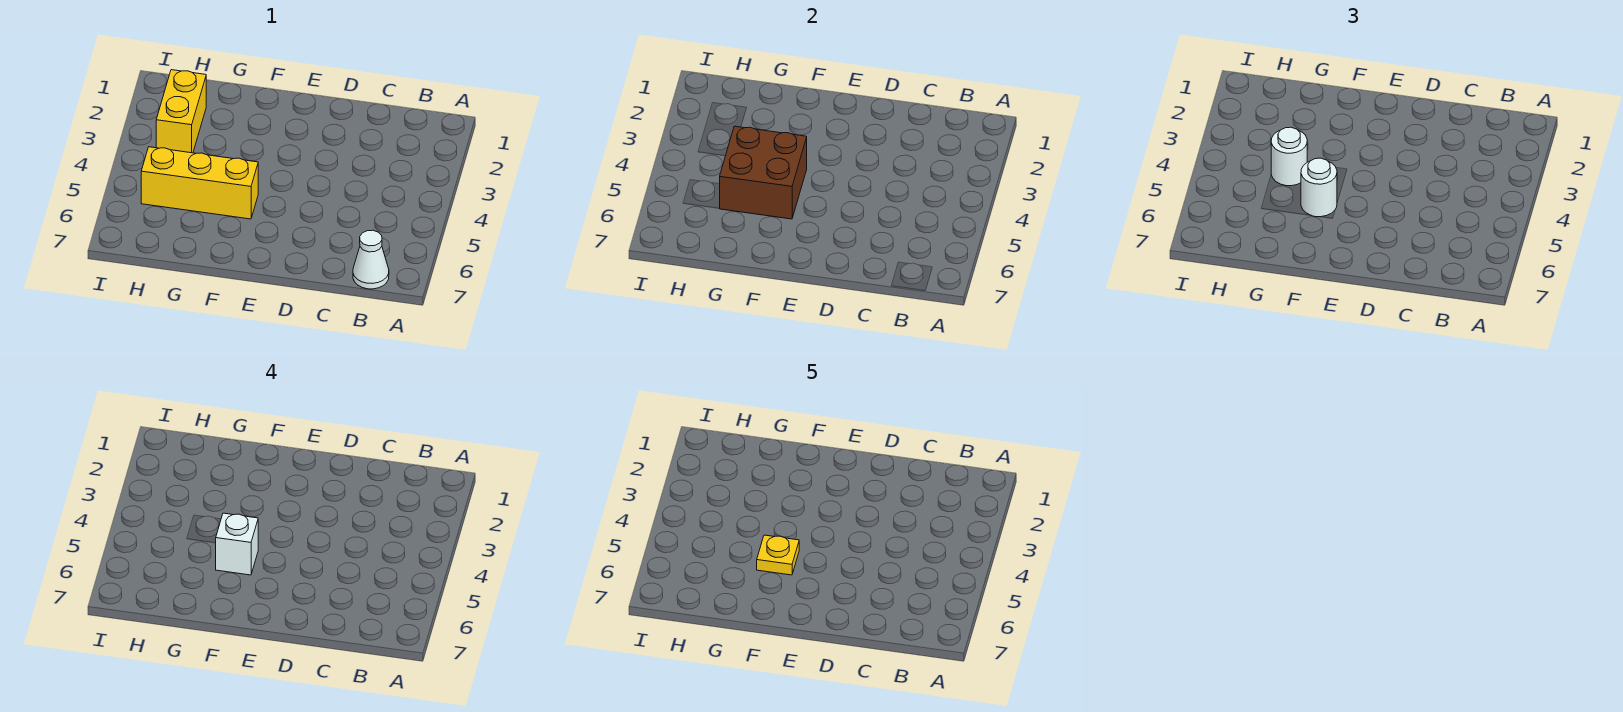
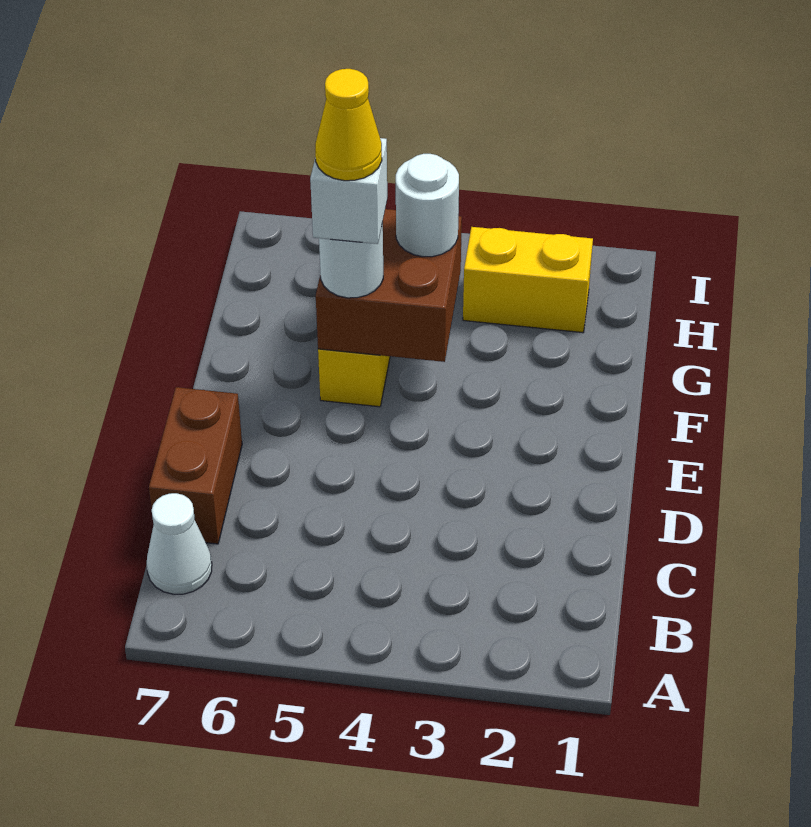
none -> brown brick C7:D7 level 1
yellow plate F5 level 5 -> yellow cone F5 level 5

